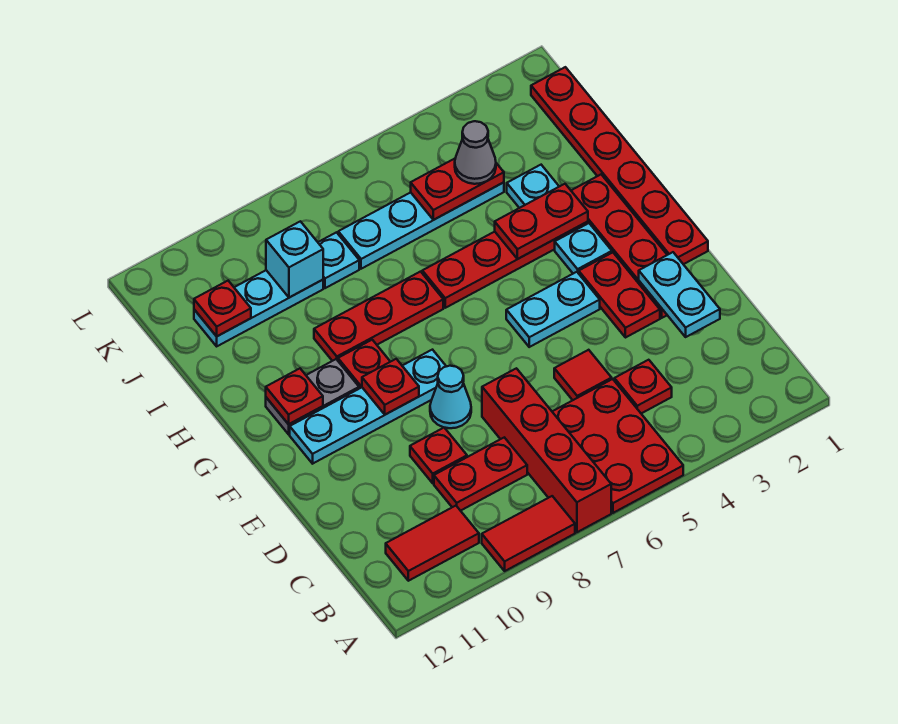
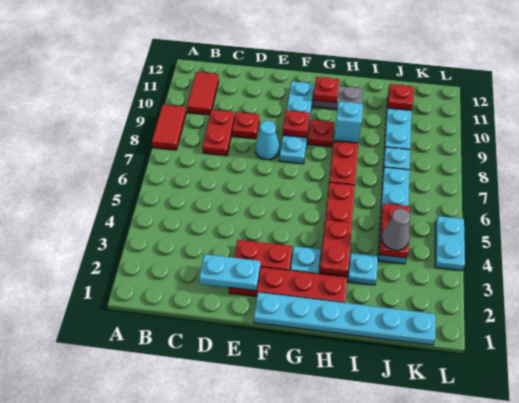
red plate A5:C6 level 1 -> none
red brick A7:D7 level 1 -> none
red plate C4 level 1 -> none
red tile D5 level 1 -> none
red plate F1:K1 level 1 -> cyan plate F1:K1 level 1
cyan plate F4:F5 level 1 -> cyan plate L4:L5 level 1
grey plate G10:G11 level 1 -> grey plate G11:H11 level 1
cyan brick J9 level 2 -> cyan brick H9 level 2

